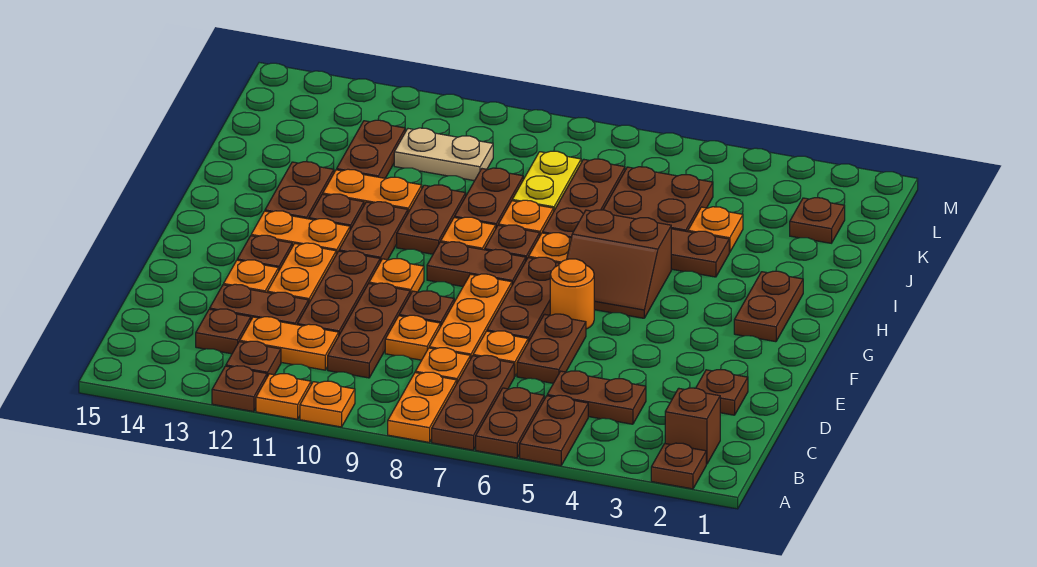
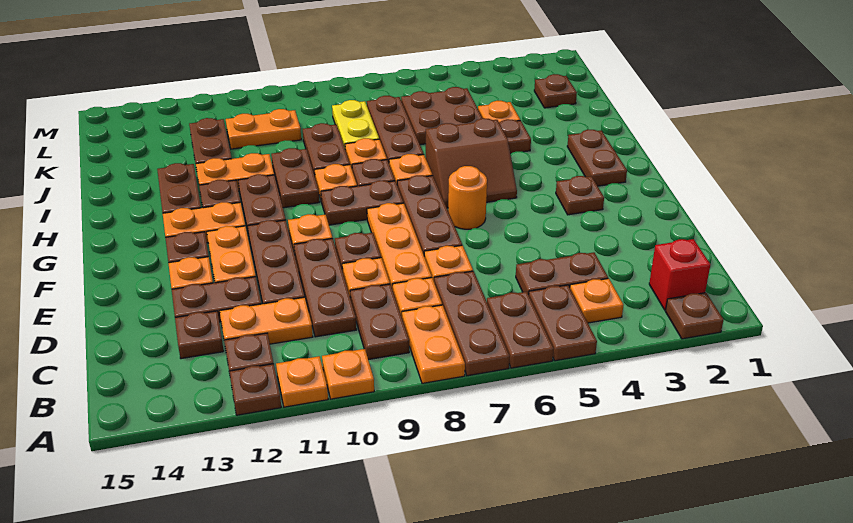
brown brick B2 level 1 -> red brick B2 level 1
none -> orange plate B4 level 1
brown plate D2 level 1 -> brown plate F3 level 1
brown plate D6:E6 level 1 -> brown plate B9:C9 level 1
tan plate K10:K11 level 1 -> orange plate K10:K11 level 1

